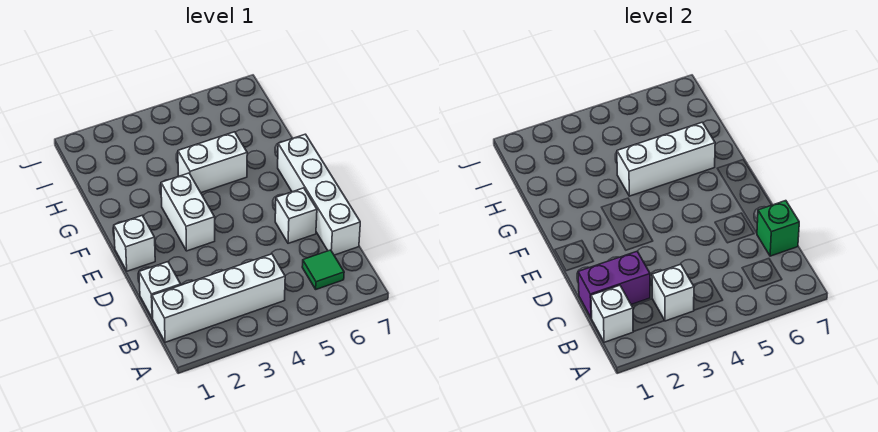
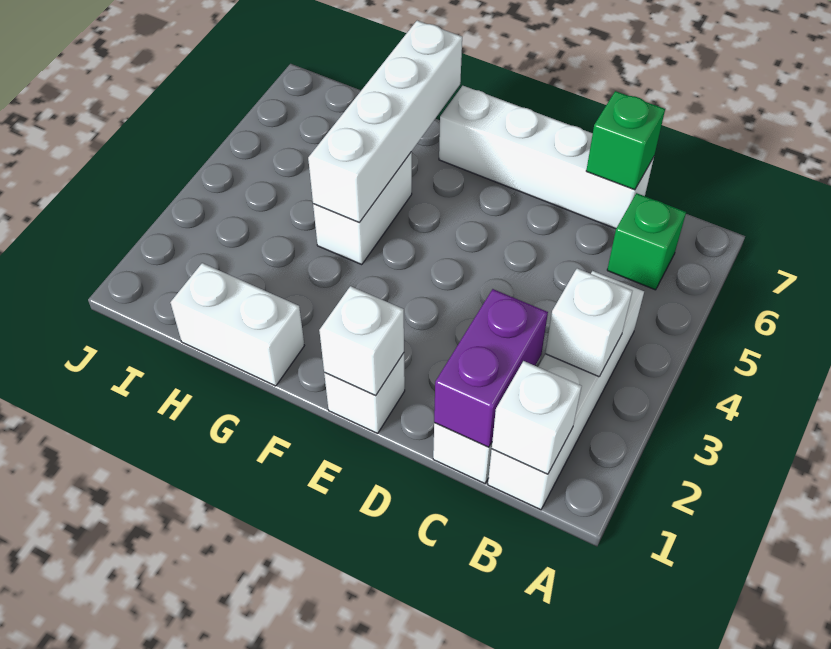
green tile B6 level 1 -> green brick B6 level 1
white brick D6 level 1 -> white brick E1 level 2
white brick E3:F3 level 1 -> white brick G1:H1 level 1
white brick G4:G6 level 2 -> white brick G4:G7 level 2

